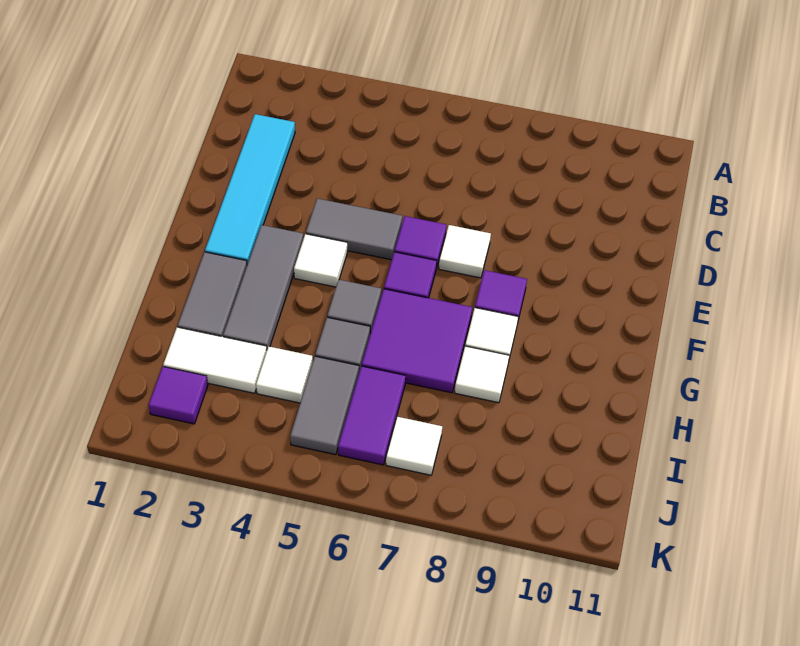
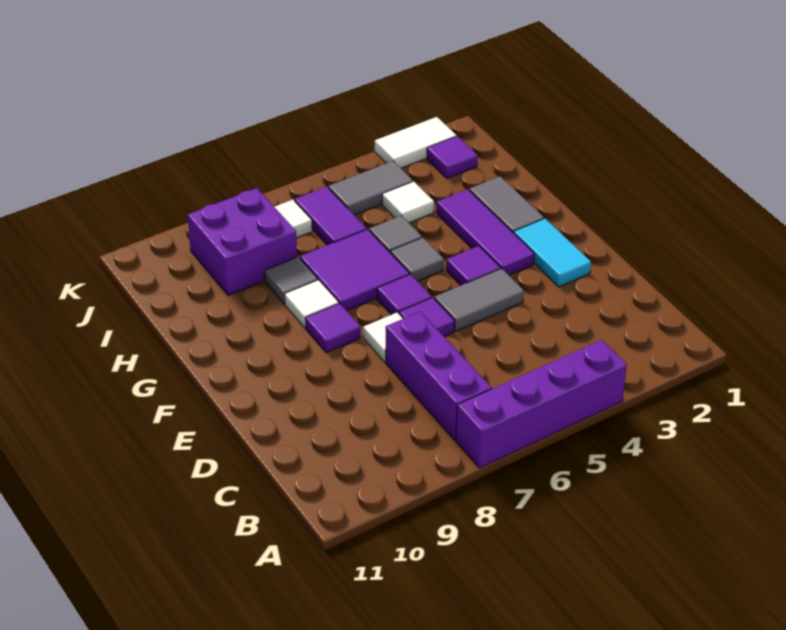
none -> purple brick A4:A7 level 1
none -> purple brick B7:D7 level 1
cyan tile C2:F2 level 1 -> cyan tile E2:F2 level 1
grey tile F3:H3 level 1 -> purple tile F3:H3 level 1
white tile F4 level 1 -> purple tile F4 level 1
white tile H8 level 1 -> grey tile H8 level 1
white tile I2:I3 level 1 -> white tile K2:K3 level 1
grey tile I5:J5 level 1 -> grey tile J4:J5 level 1
none -> purple brick I8:J9 level 1

